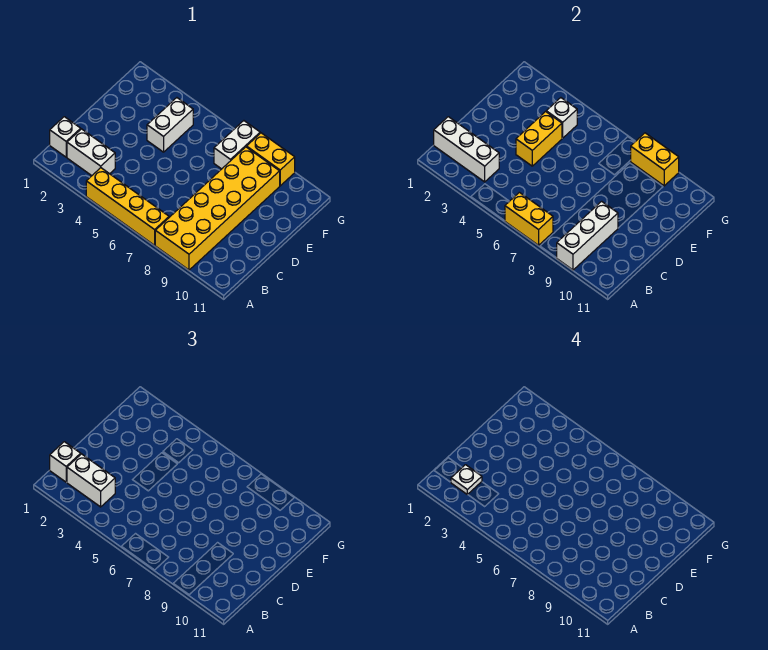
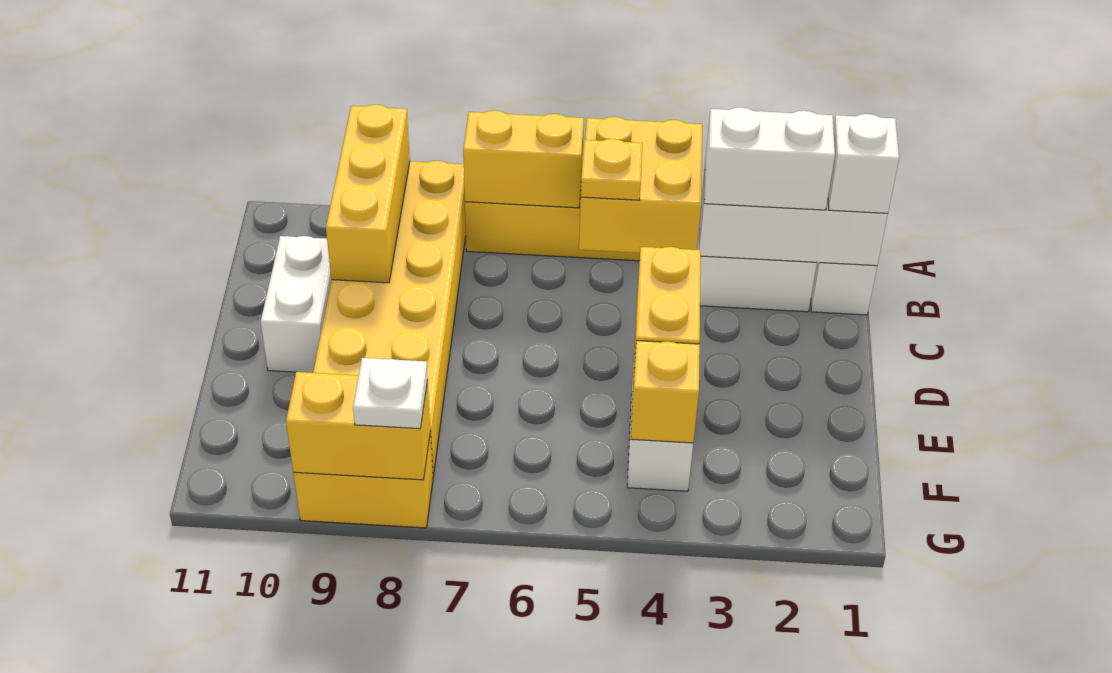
none -> yellow brick A4:B5 level 2
white brick A9:C9 level 2 -> yellow brick A9:C9 level 2
white plate B2 level 4 -> white plate G8 level 3
none -> yellow plate B5 level 3
white brick F4 level 2 -> yellow brick F4 level 2
white brick F7:G7 level 1 -> white brick C10:D10 level 1

